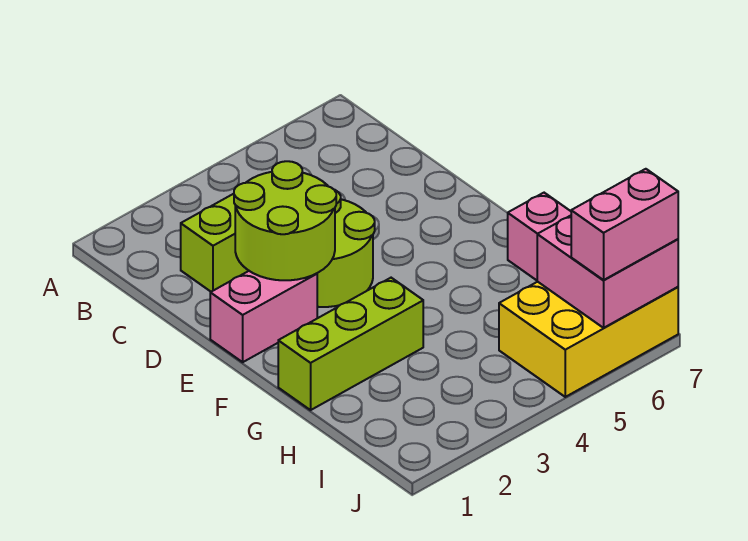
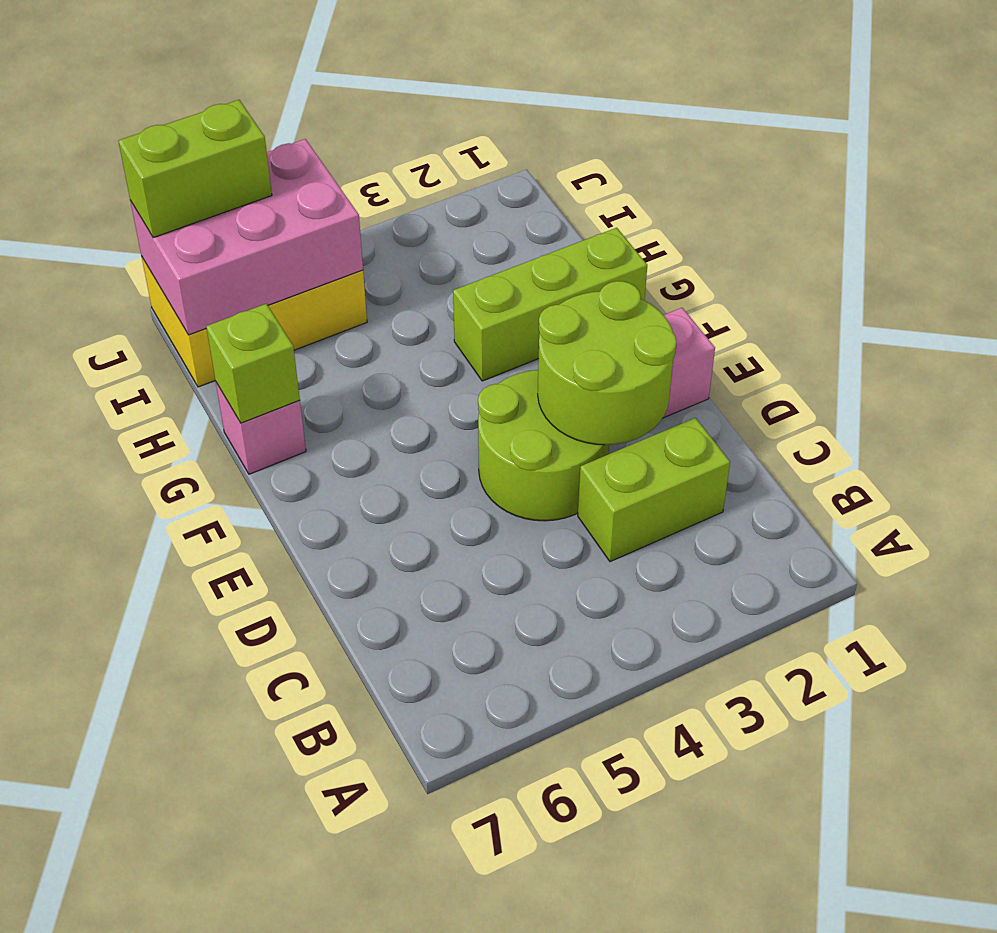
none -> lime brick G7 level 2
pink brick I6:J7 level 2 -> pink brick I5:J7 level 2
pink brick J6:J7 level 3 -> lime brick J6:J7 level 3

